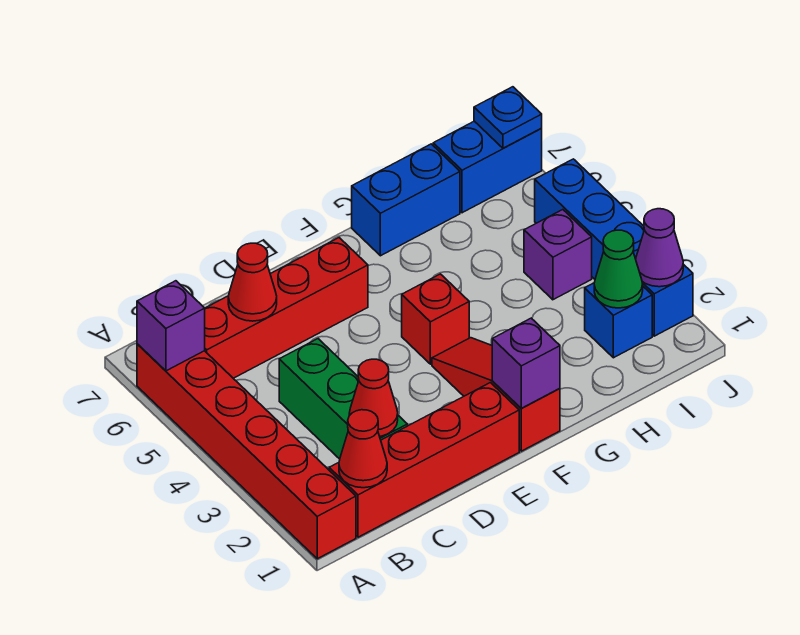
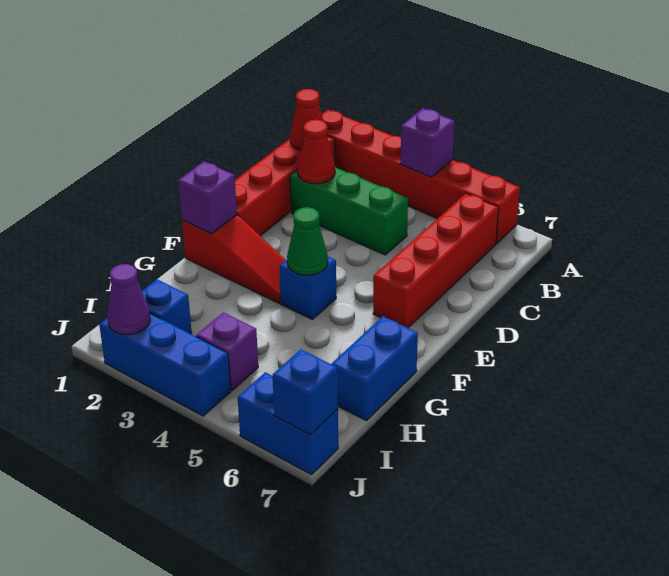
purple brick A6 level 2 -> purple brick A4 level 2
red cone C6 level 2 -> none
red brick F4 level 1 -> blue brick F4 level 1
green cone I2 level 2 -> green cone F4 level 2
blue brick I7:J7 level 1 -> blue brick J6:J7 level 1
blue brick J2:J5 level 1 -> blue brick J2:J4 level 1
blue plate J7 level 2 -> blue brick J7 level 2

